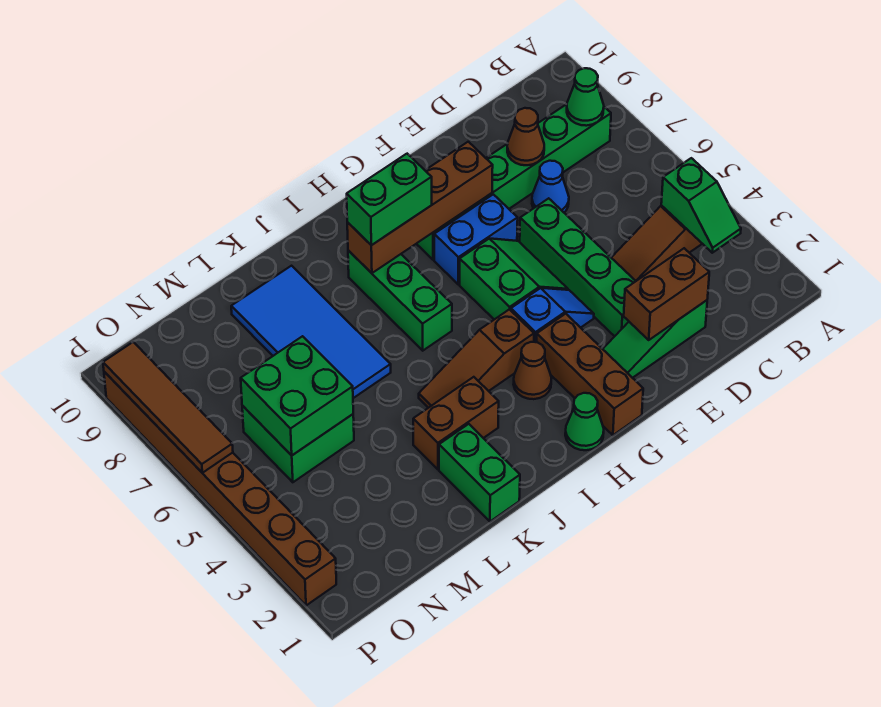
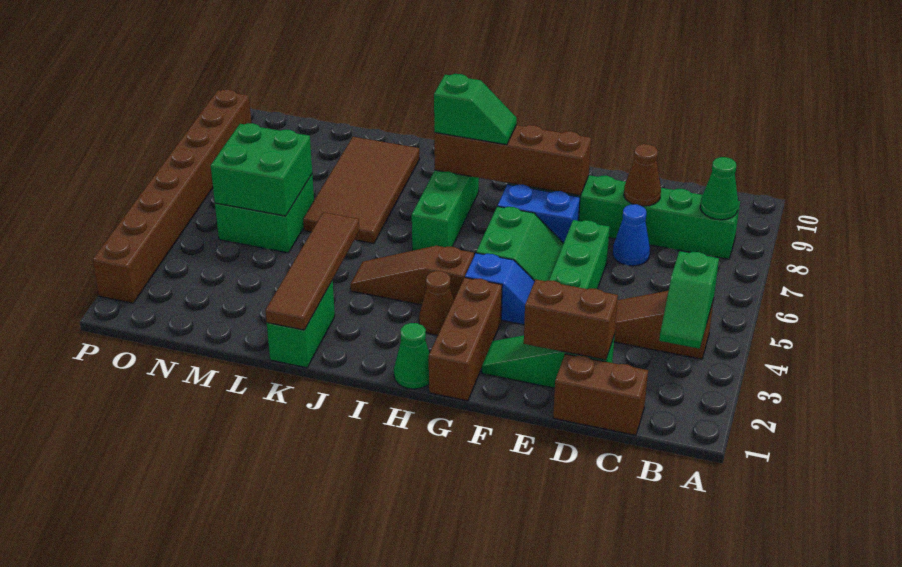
green brick H8:I8 level 3 -> green slope H8:I8 level 3 top I
brown brick J3:K3 level 1 -> brown brick C1:D1 level 1
blue tile K6:L9 level 1 -> brown tile K6:L9 level 1
brown tile P6:P9 level 2 -> brown tile K1:K4 level 2

